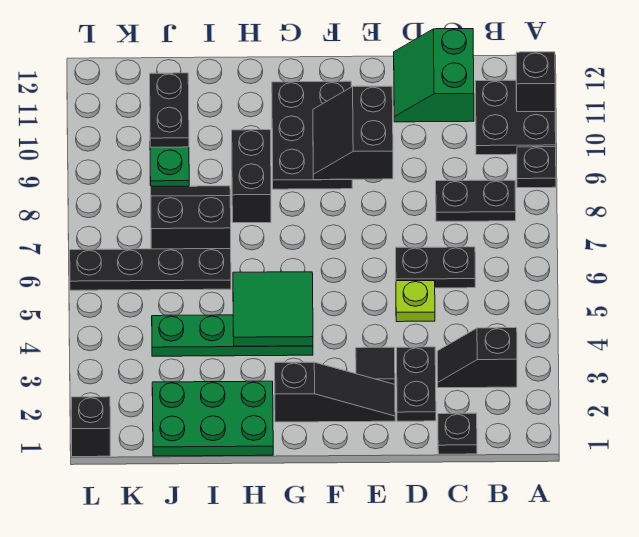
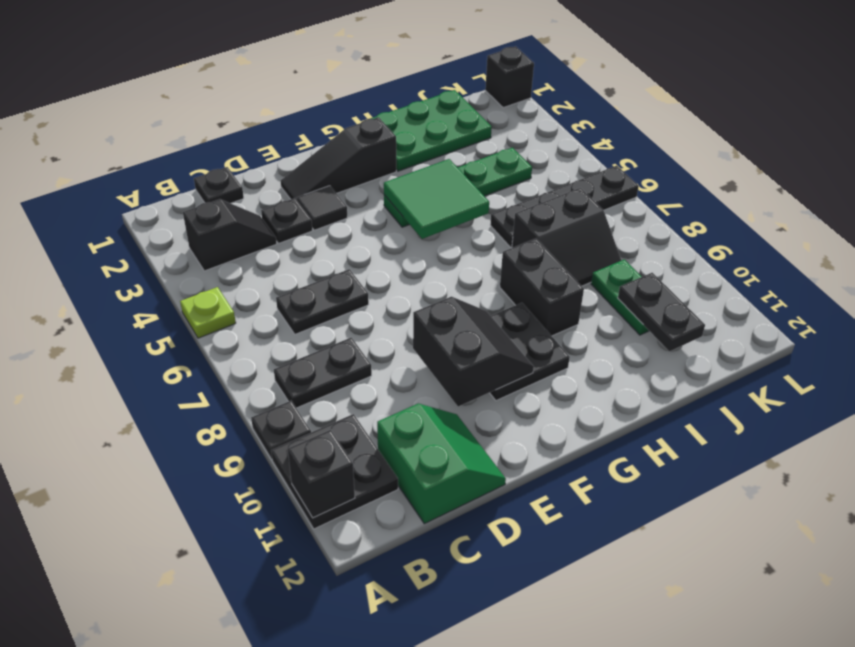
black plate D2:D3 level 1 -> black plate D3 level 1
lime plate D5 level 1 -> lime plate A5 level 1
black plate F9:G11 level 1 -> black plate F9:G10 level 1

